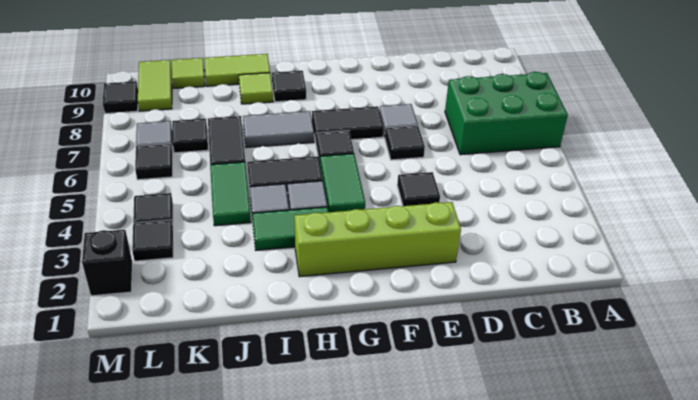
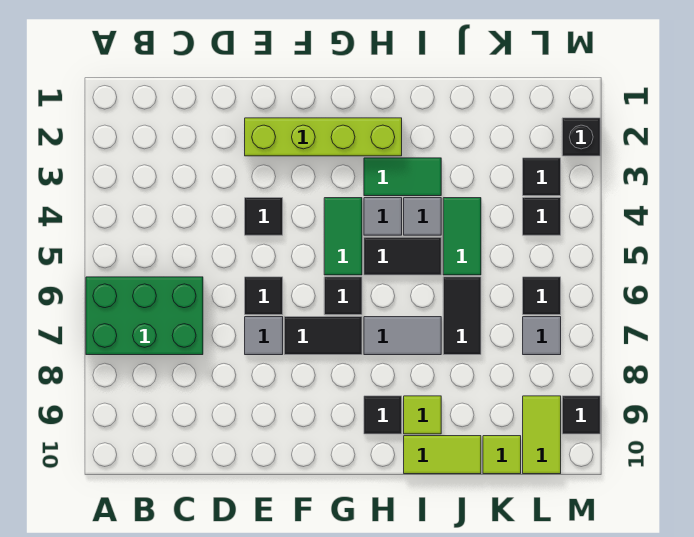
black tile K7 level 1 -> none

